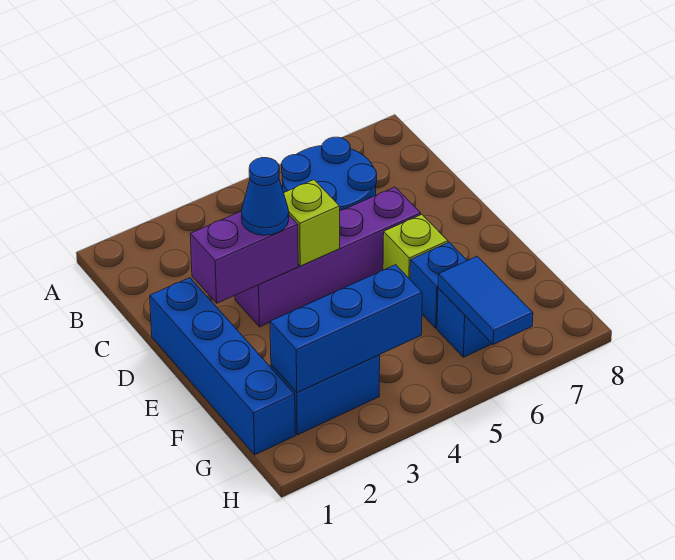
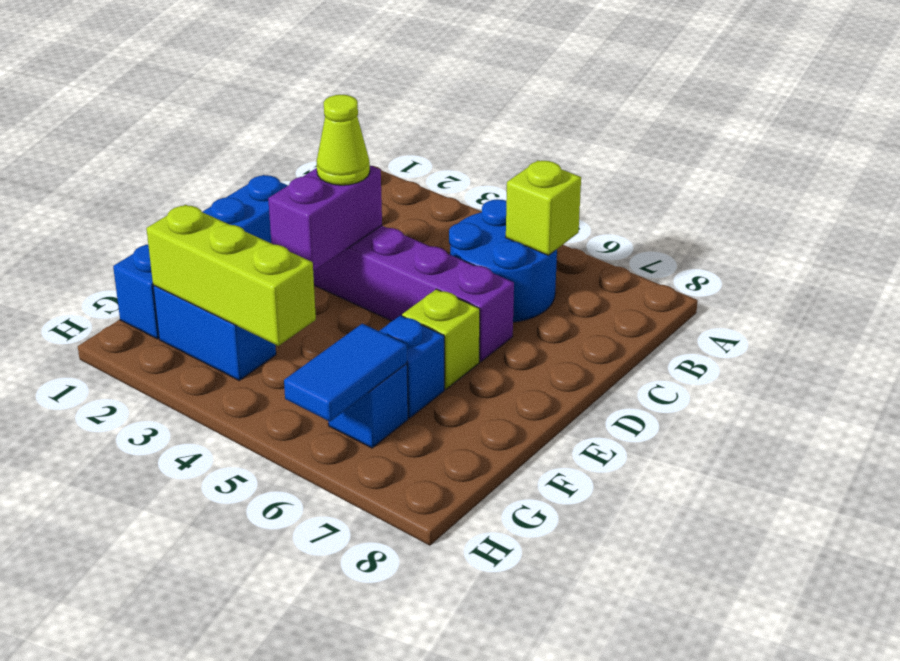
purple brick D2:D3 level 2 -> purple brick D3:E3 level 2
blue cone D3 level 3 -> lime cone D3 level 3
lime brick D4 level 2 -> lime brick B6 level 2
blue brick G2:G4 level 2 -> lime brick G2:G4 level 2

